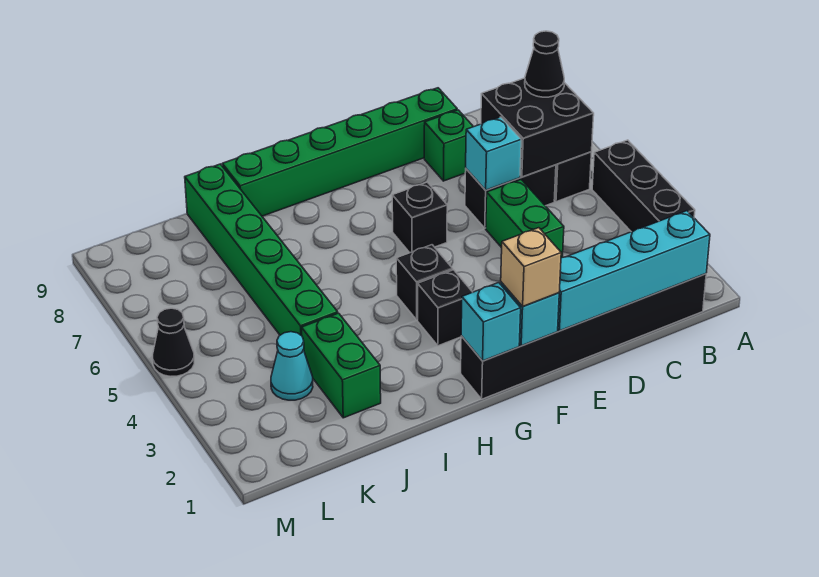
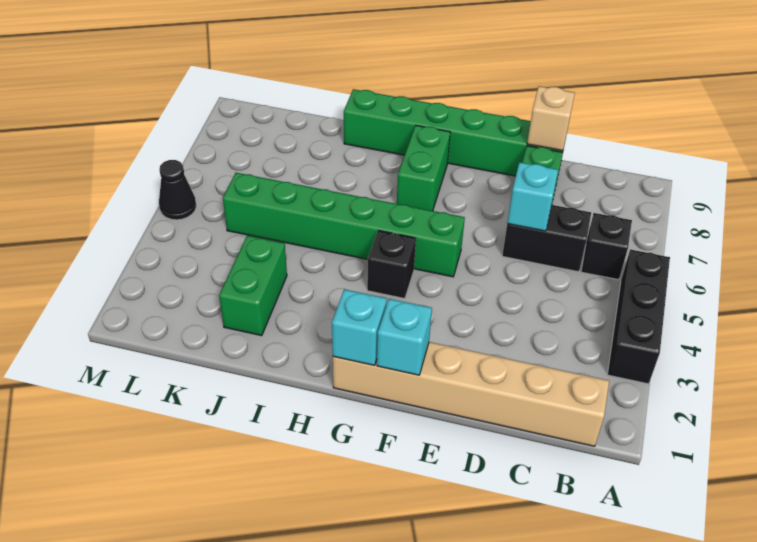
black brick B1:G1 level 1 -> tan brick B1:G1 level 1
cyan brick B1:E1 level 2 -> none
black brick B6:C7 level 2 -> none
black cone B7 level 3 -> none
green brick D4:D5 level 1 -> green brick G7:G8 level 1
tan brick F1 level 3 -> tan brick D9 level 2
black brick F6 level 1 -> none
black brick G3 level 1 -> none
green brick J4:J9 level 1 -> green brick F5:K5 level 1
cyan cone K3 level 1 -> none

